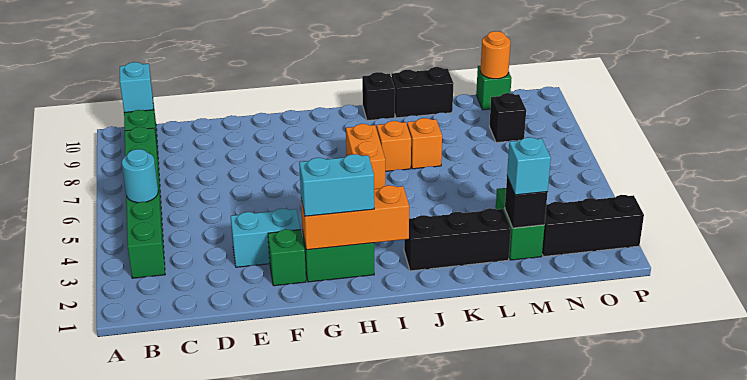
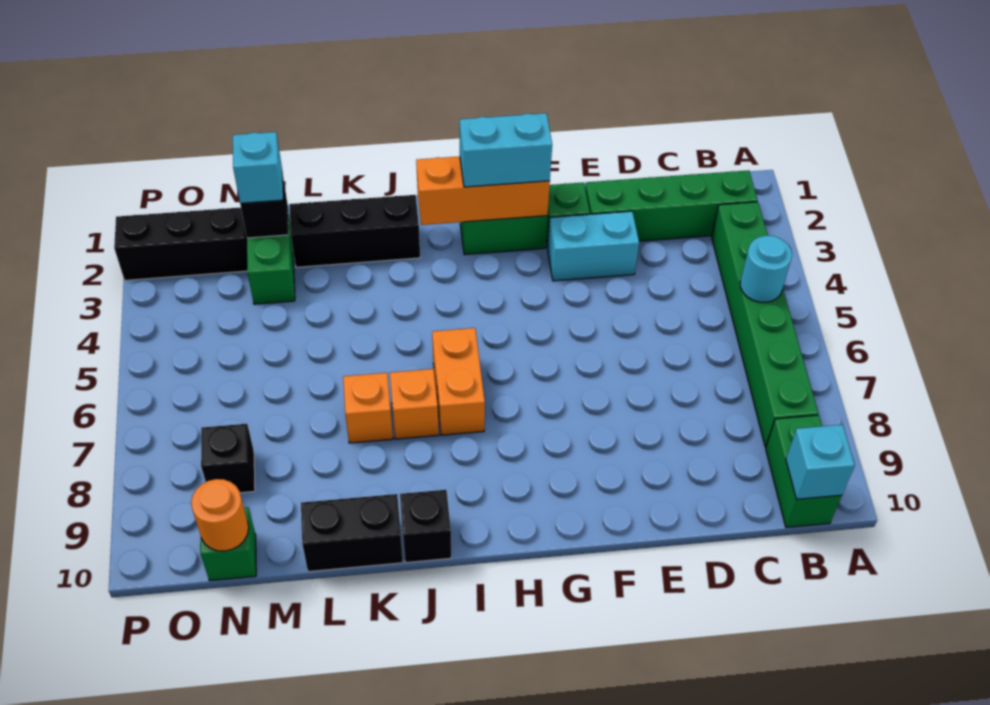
none -> green brick B2:E2 level 1

